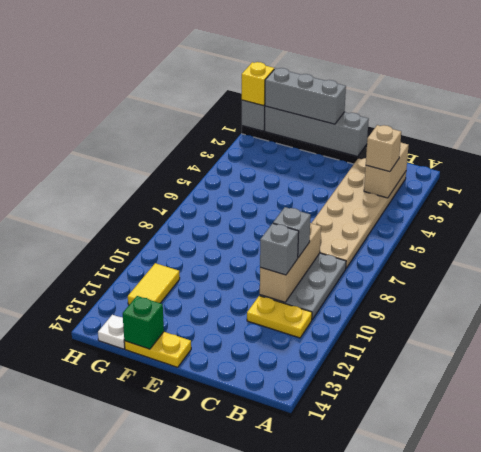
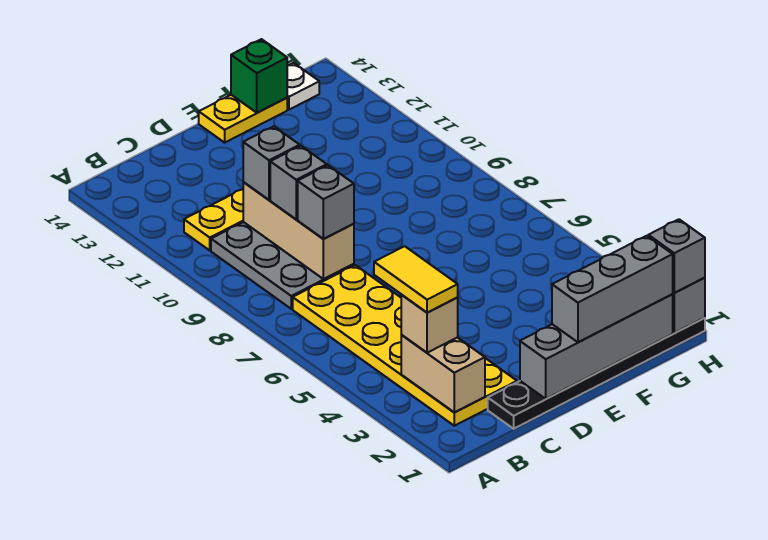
tan plate B2:C7 level 1 -> yellow plate B2:C7 level 1
none -> grey brick C8 level 3
yellow tile G11:G12 level 1 -> yellow tile B3:B4 level 4
yellow brick H1 level 3 -> grey brick H1 level 3

